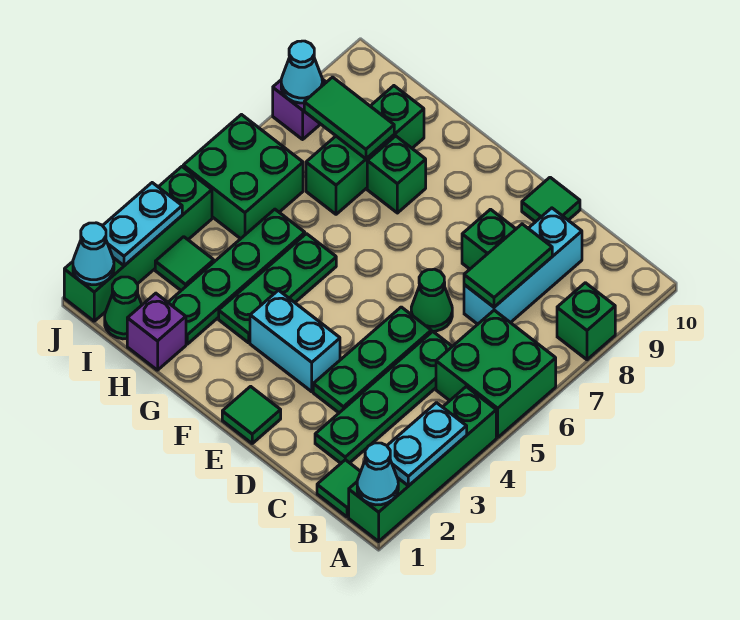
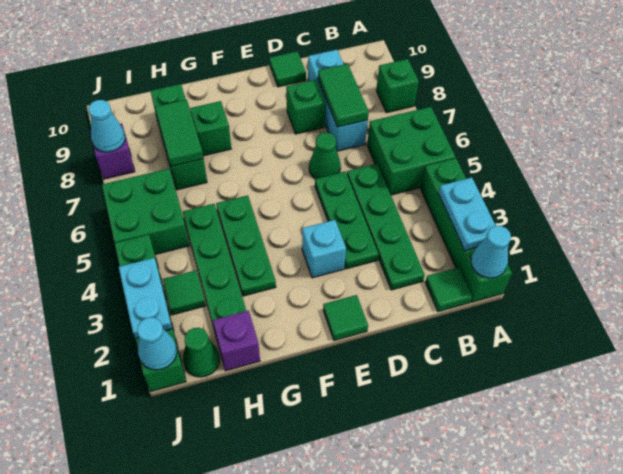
cyan brick E3:F3 level 1 -> cyan brick E3 level 1
green tile H8:I8 level 2 -> green tile H7:H8 level 2

